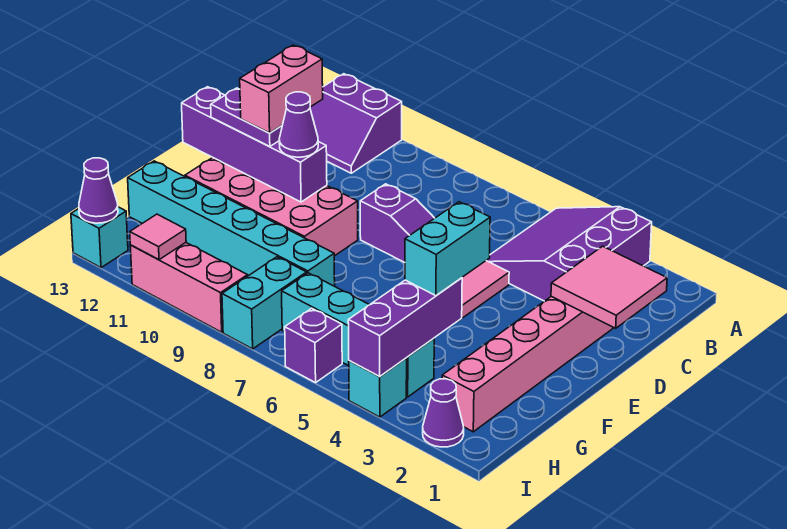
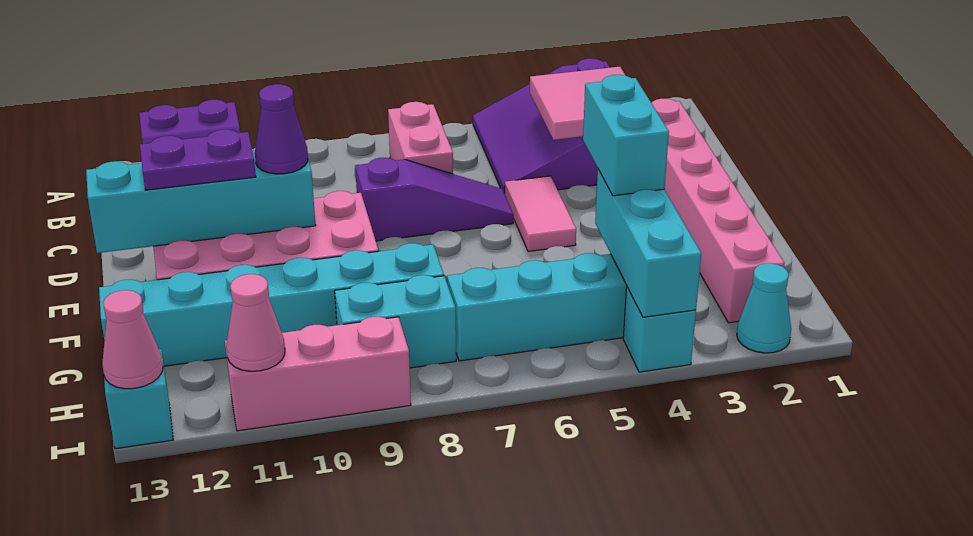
pink tile C1:D2 level 2 -> pink tile B3:C4 level 2
pink brick D11:E11 level 4 -> pink brick B7:C7 level 1
purple brick E10:E13 level 2 -> cyan brick E10:E13 level 2
purple brick G4:I4 level 2 -> cyan brick G4:I4 level 2
cyan brick H8:I8 level 1 -> cyan brick H8:H9 level 1
purple cone I2 level 1 -> cyan cone I2 level 1
purple brick I6 level 1 -> none
pink tile I11 level 2 -> pink cone I11 level 2
purple cone I13 level 2 -> pink cone I13 level 2

